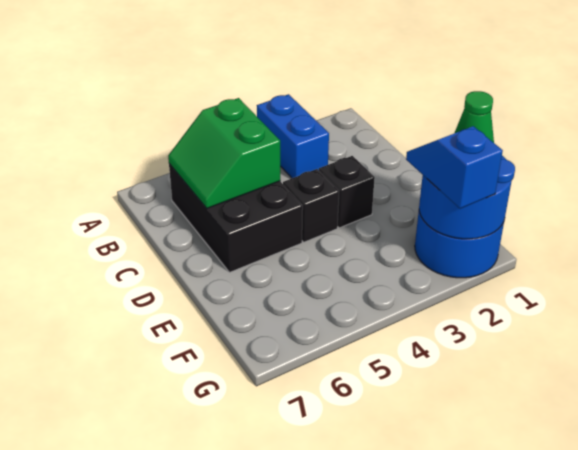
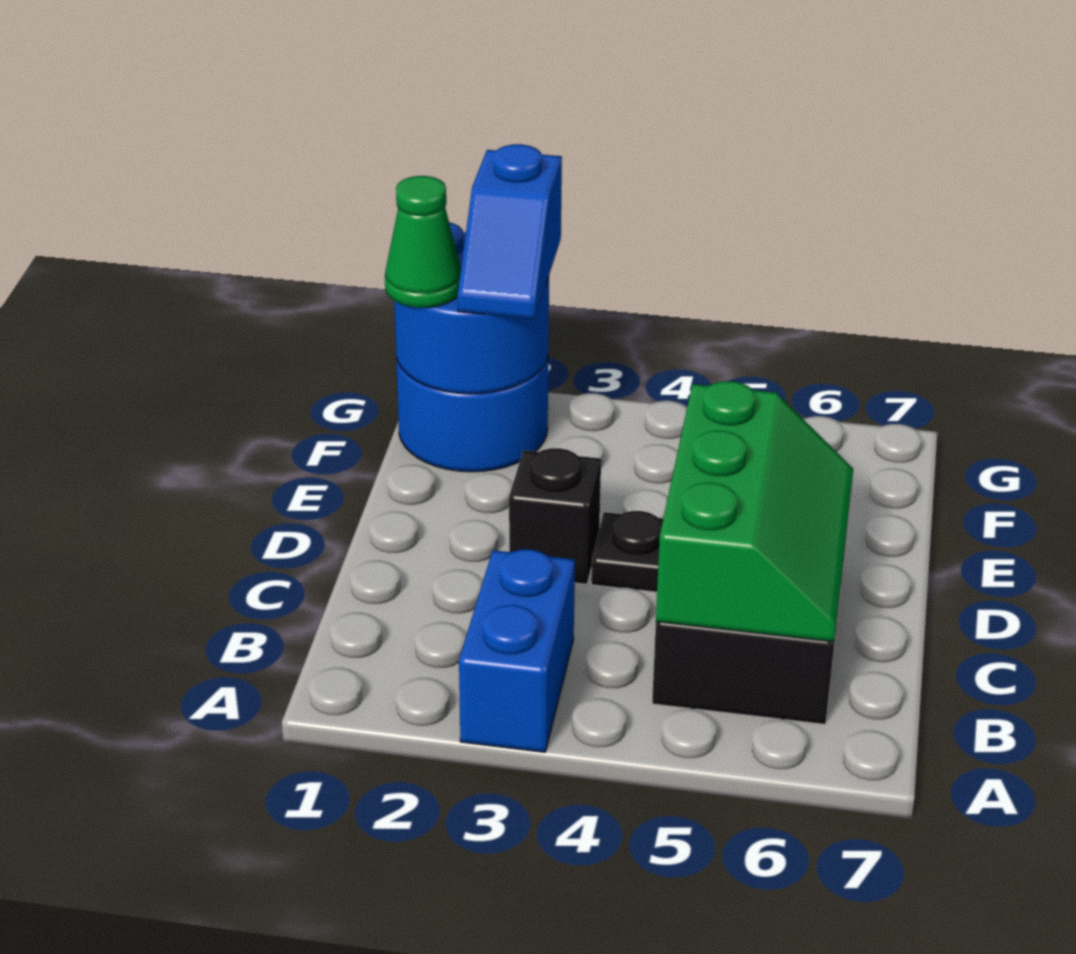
green slope B5:C6 level 2 top 5 -> green slope B5:D6 level 2 top 5
black brick D4 level 1 -> black plate D4 level 1

